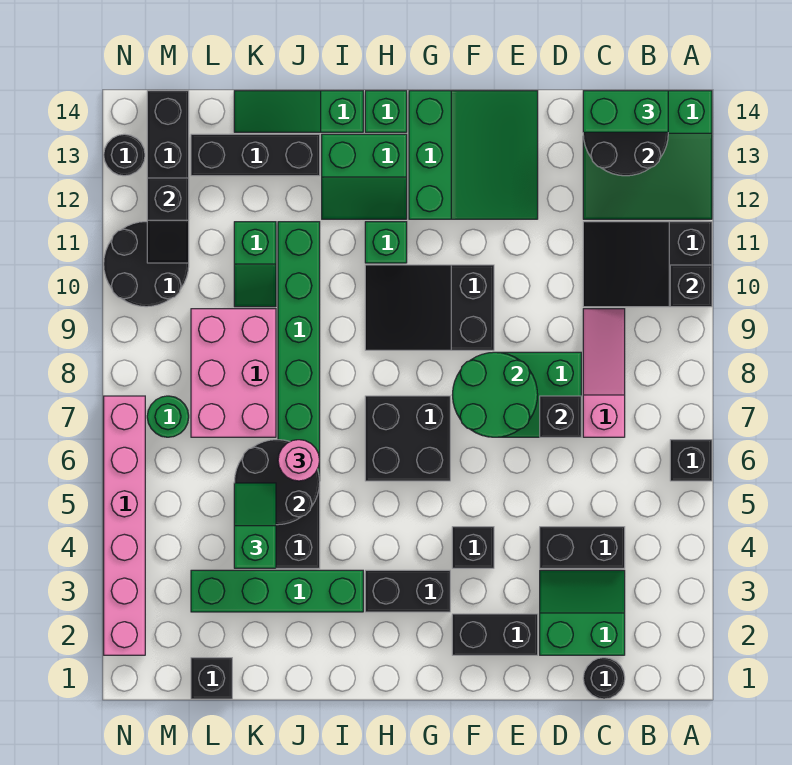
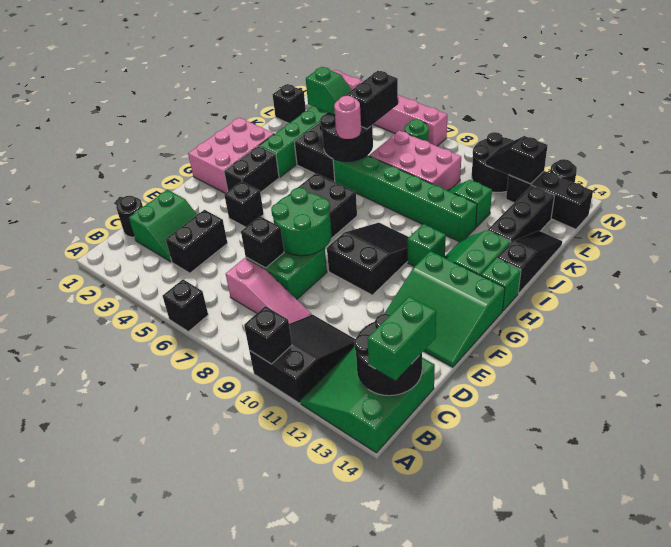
black brick E2:F2 level 1 -> black brick K6:L6 level 3
none -> pink brick G1:I2 level 1
green slope I14:K14 level 1 top I -> black slope I14:K14 level 1 top I

